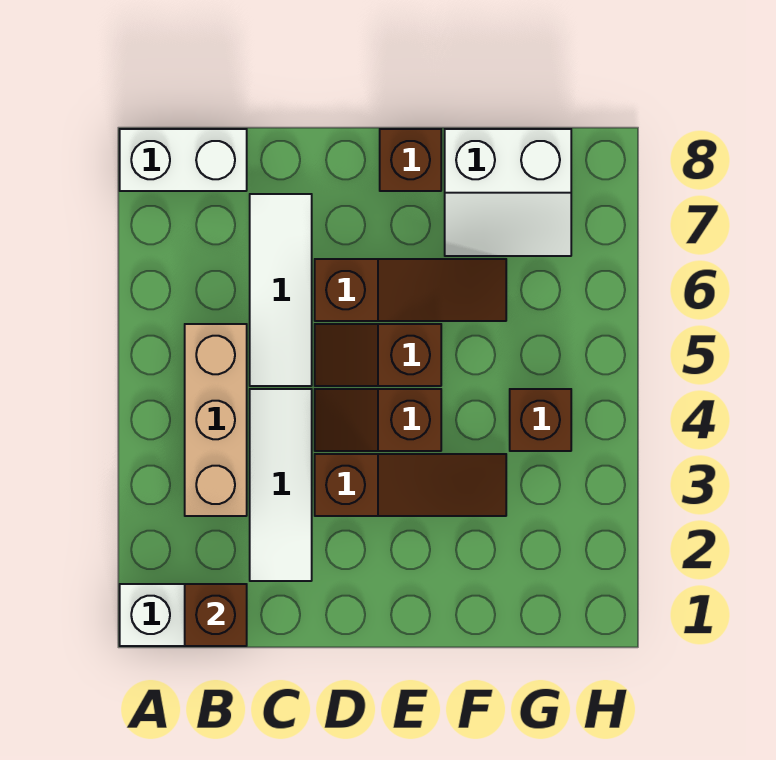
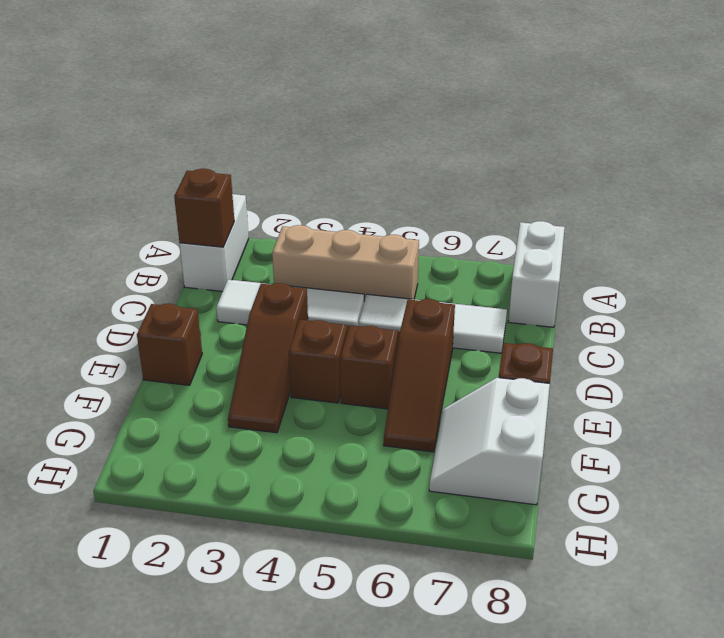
brown brick G4 level 1 -> brown brick E1 level 1

